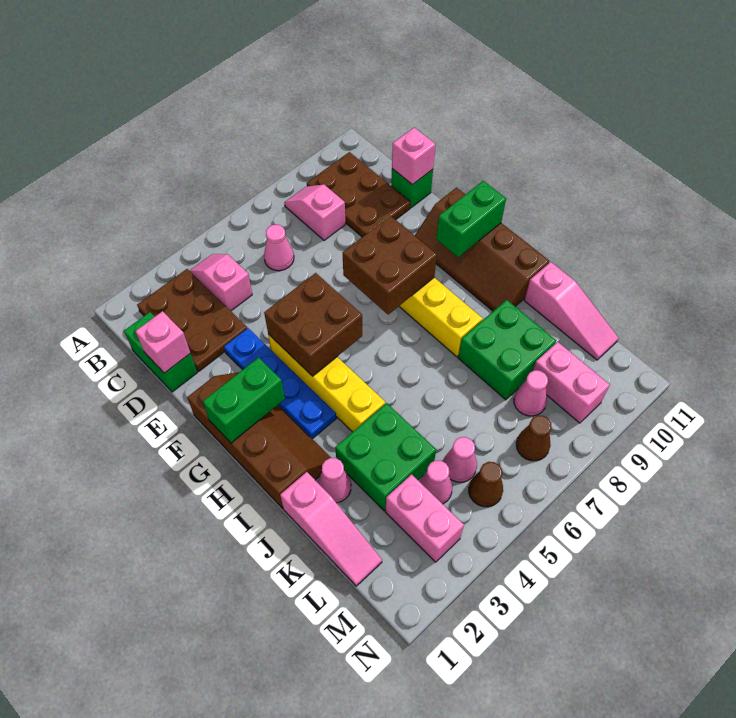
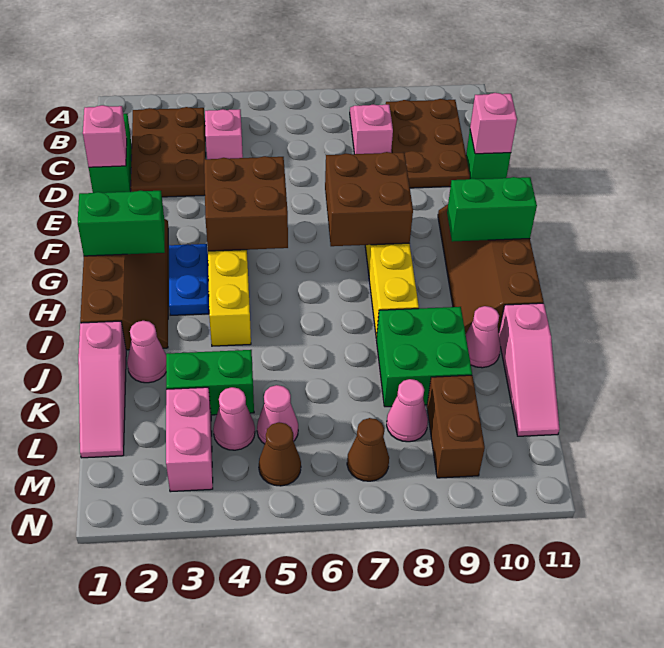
pink cone C6 level 1 -> pink cone J10 level 1
blue plate E3:H3 level 1 -> blue plate G3:H3 level 1
green brick J3:K4 level 1 -> green brick K3:K4 level 1
pink brick L9:M9 level 1 -> brown brick L9:M9 level 1

